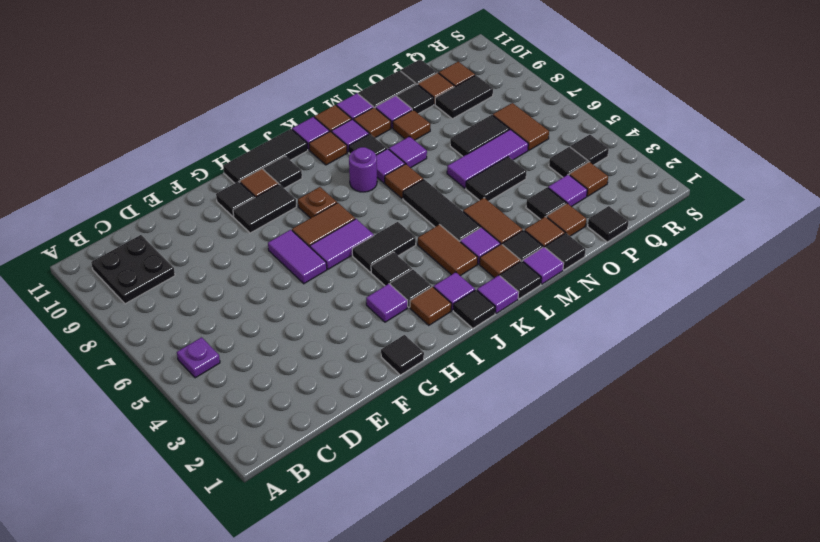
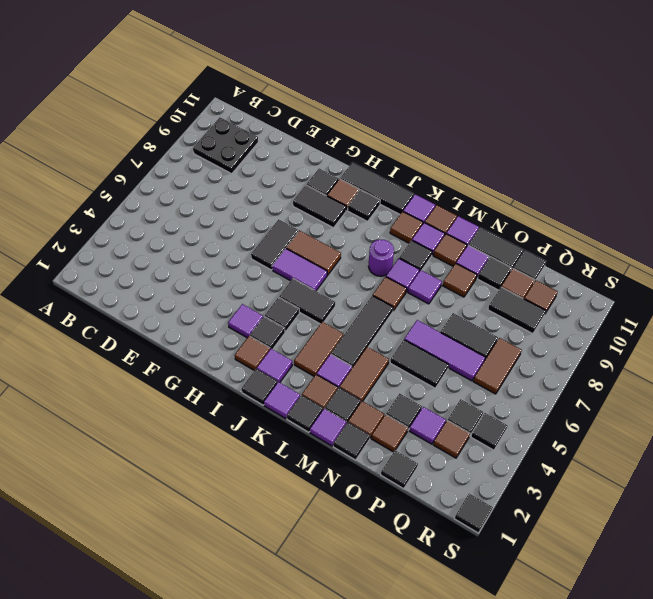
purple plate B5 level 1 -> none
black tile G1 level 1 -> black tile S1 level 1
purple tile G6:G7 level 1 -> black tile G6:G7 level 1
brown plate I8 level 1 -> none

